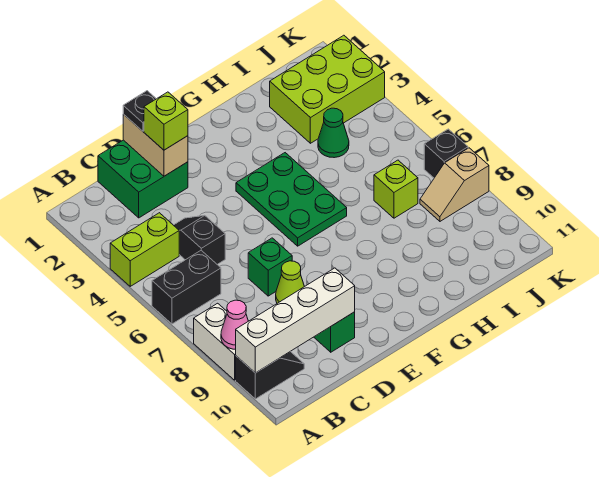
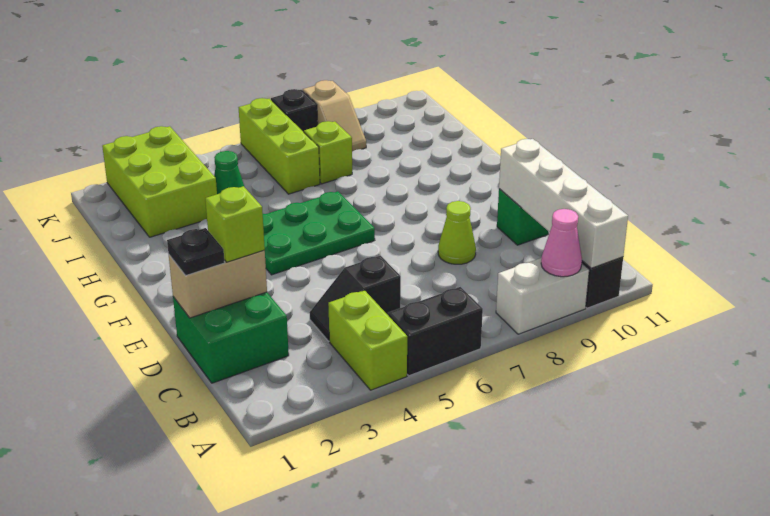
black brick A6:B6 level 1 -> black brick A5:A6 level 1
green brick D7 level 1 -> none
none -> lime brick I6:K6 level 1

